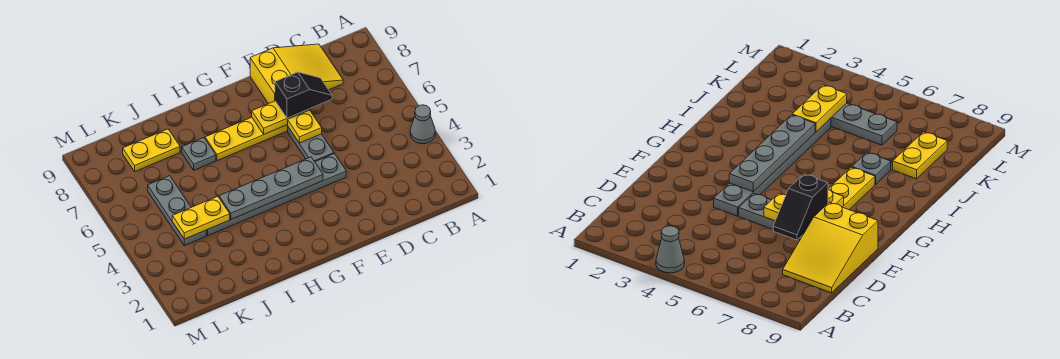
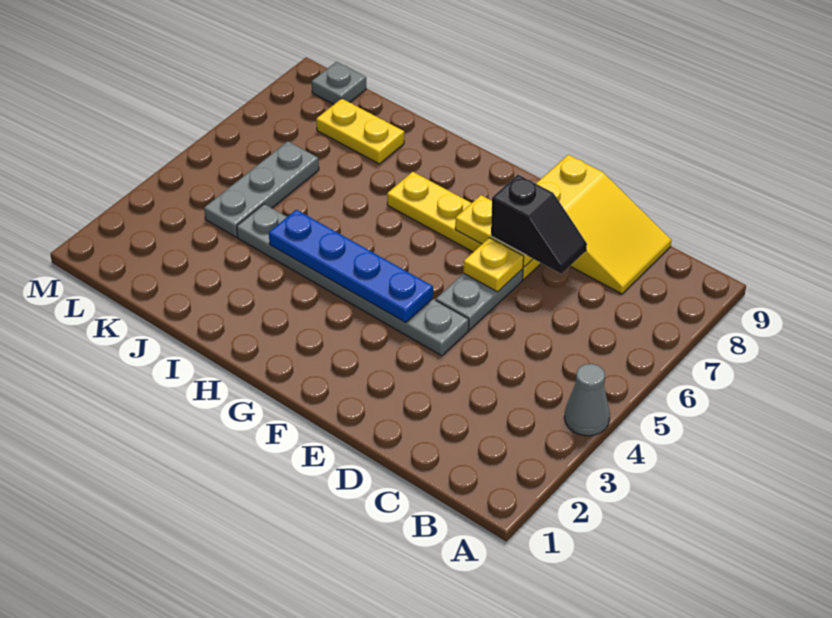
grey plate F4:I4 level 2 -> blue plate F4:I4 level 2
grey plate I7 level 1 -> grey plate L9 level 1
yellow plate J4:K4 level 2 -> none

